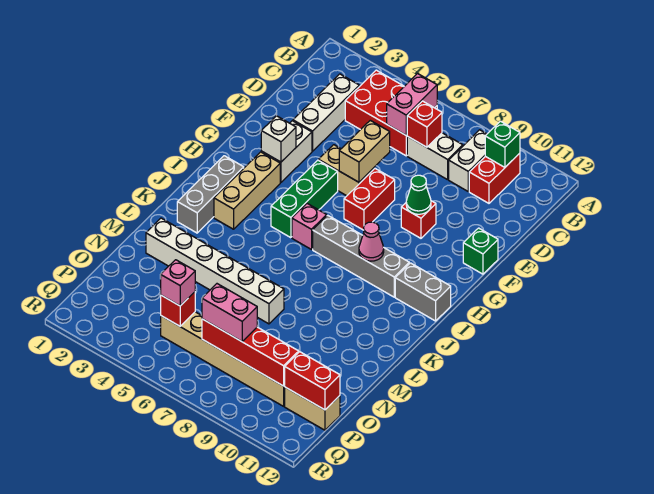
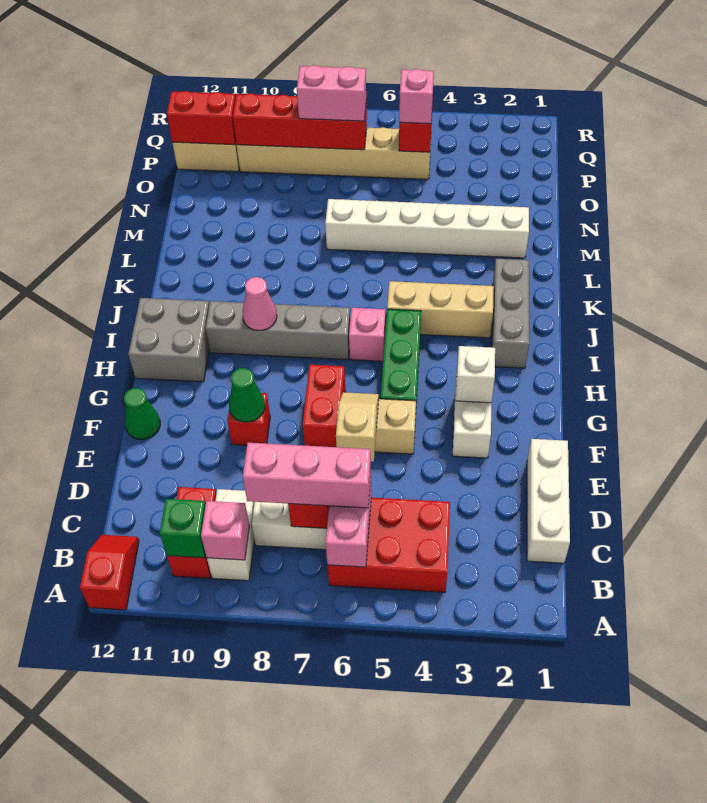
none -> red slope A12:B12 level 1 top A
none -> pink brick B9 level 2
white brick C3:E3 level 1 -> white brick C1:E1 level 1
none -> pink brick C6:C8 level 3
tan brick E6:F6 level 2 -> tan slope E6:F6 level 2 top E
green brick F12 level 1 -> green cone F12 level 1
tan brick H3:J3 level 1 -> tan brick J3:J5 level 1
grey brick I11:I12 level 1 -> grey brick H11:I12 level 1

